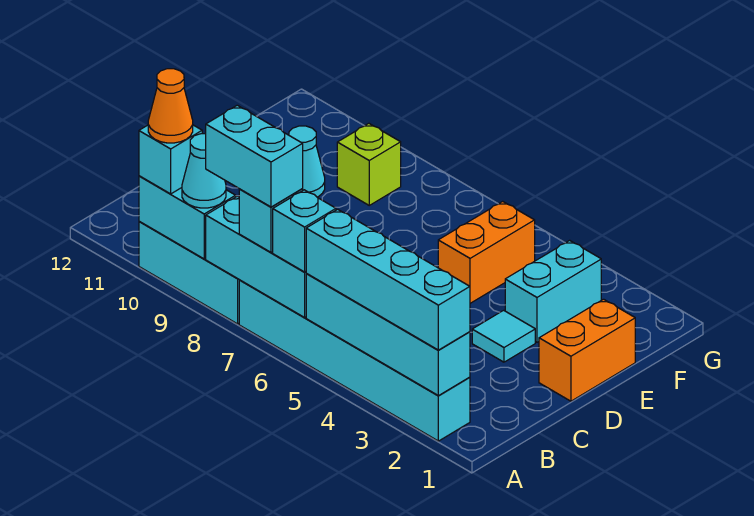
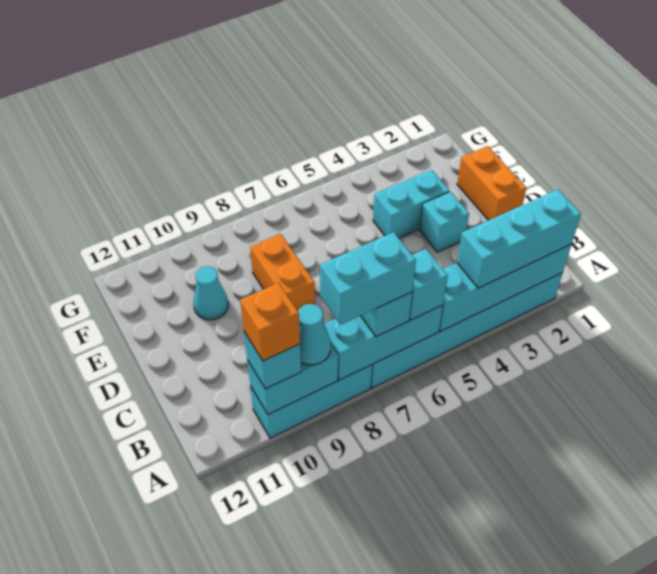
cyan brick A2:A5 level 3 -> cyan brick A2:A4 level 3
orange cone A10 level 4 -> orange brick A10 level 4
cyan tile D3 level 1 -> cyan brick D3 level 1
cyan brick E3:F3 level 1 -> cyan brick E3:E4 level 1
orange brick E5:F5 level 1 -> orange brick D8:E8 level 1
lime brick F9 level 1 -> none

